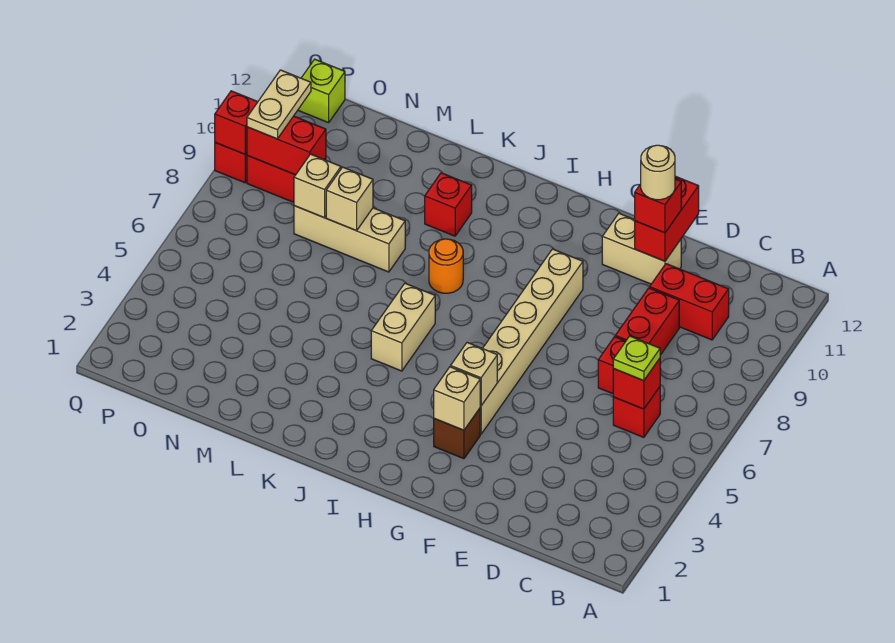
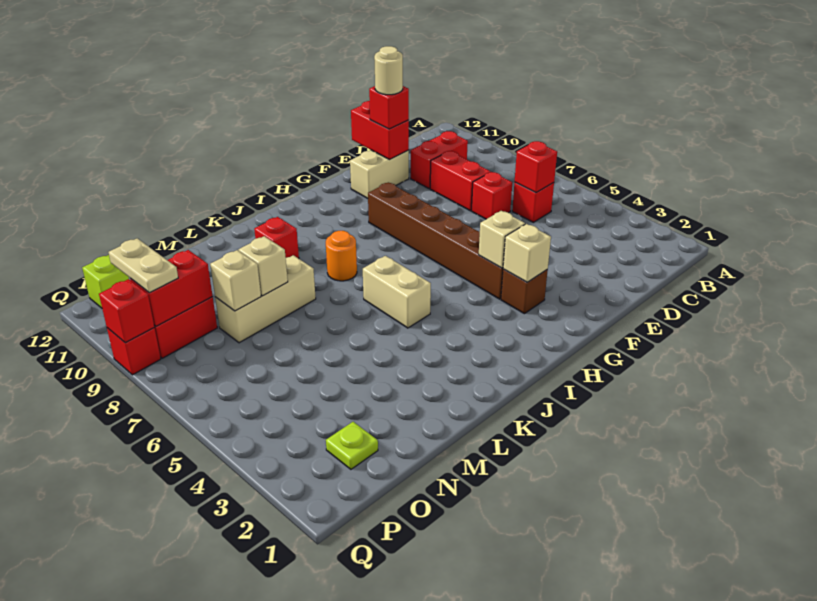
lime plate C6 level 3 -> lime plate O2 level 1
tan brick G4:G9 level 1 -> brown brick G4:G9 level 1

